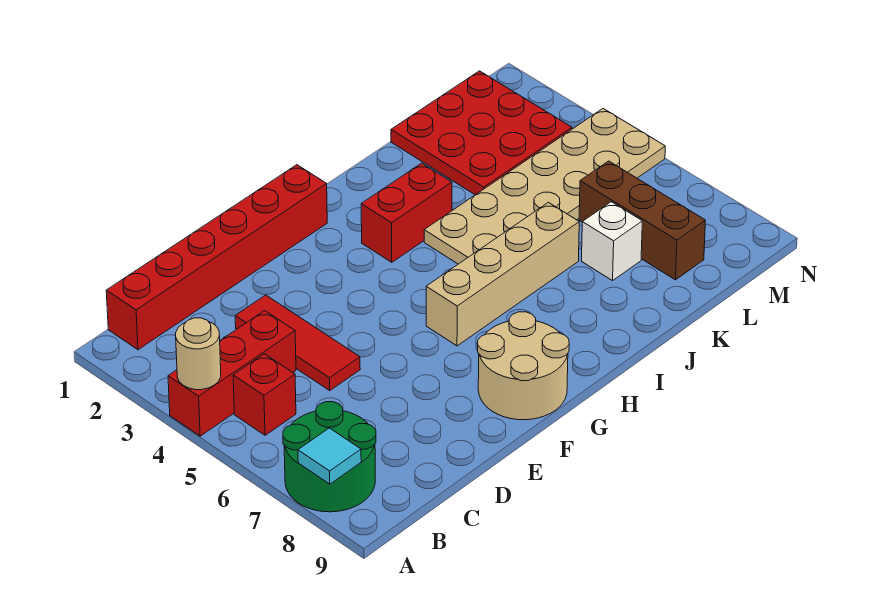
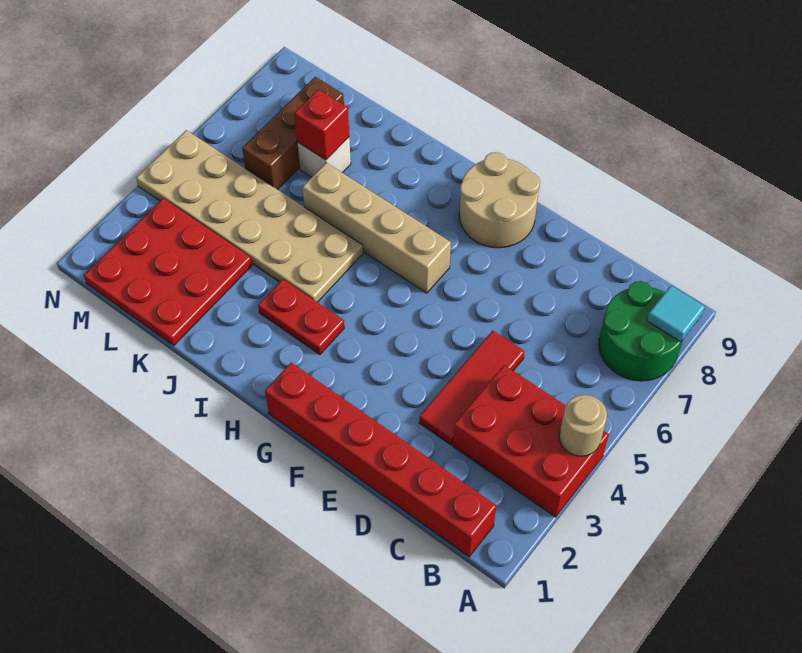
red brick A4:C4 level 1 -> red brick A3:C4 level 1
red brick B5 level 1 -> red brick K7 level 2
red brick H3:I3 level 1 -> red plate H3:I3 level 1

